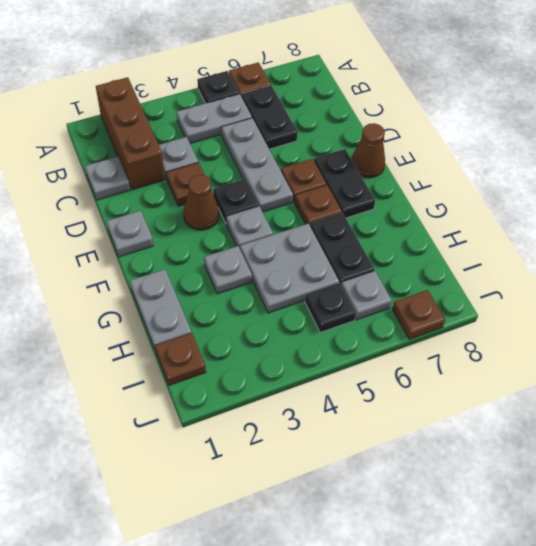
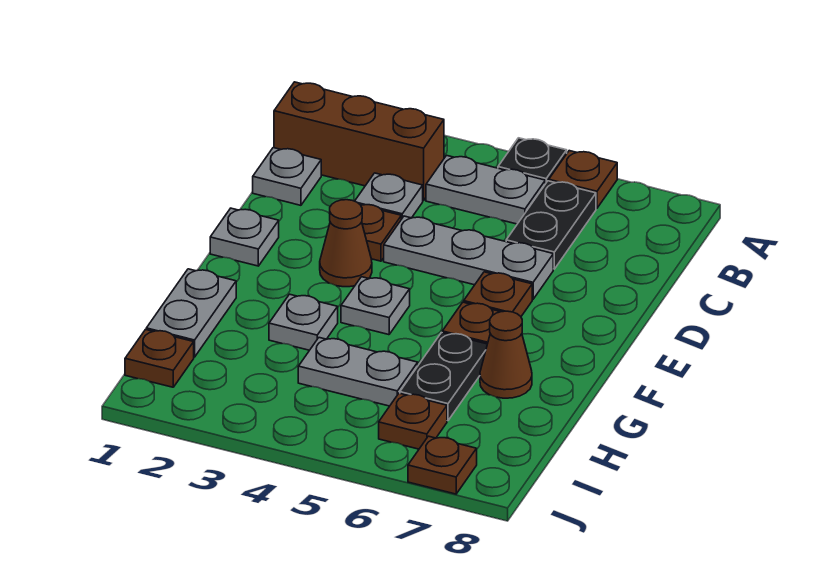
brown brick A2:C2 level 1 -> brown brick B1:B3 level 1
grey plate C5:E5 level 1 -> grey plate D4:D6 level 1
black plate E4 level 1 -> none
black plate E7:F7 level 1 -> none
brown cone E8 level 1 -> brown cone G7 level 1
grey plate G4:H5 level 1 -> grey plate H4:H5 level 1
black plate I5 level 1 -> none
grey plate I6 level 1 -> brown plate I6 level 1

